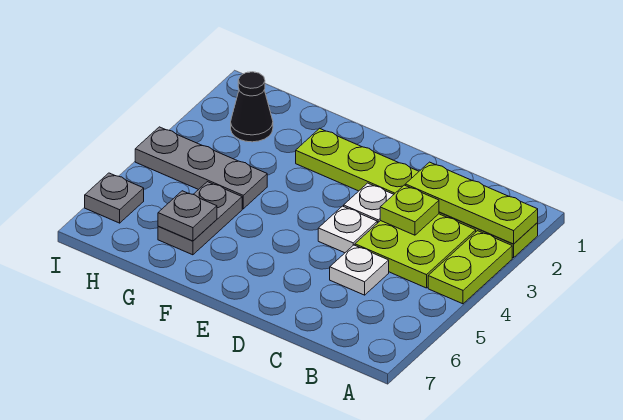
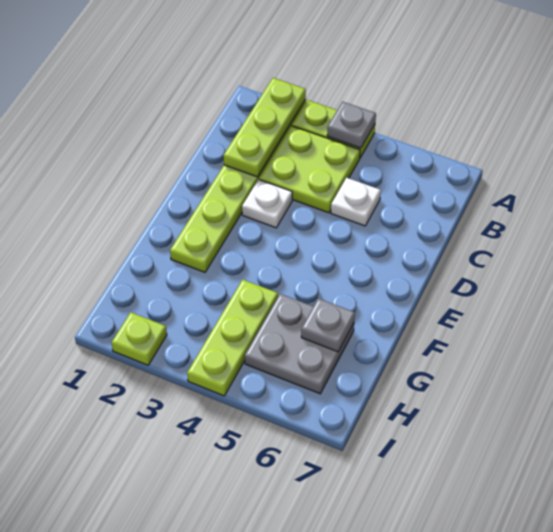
lime plate C3 level 2 -> lime plate I2 level 1
white plate D4 level 1 -> none
grey plate G4:I4 level 1 -> lime plate G4:I4 level 1
grey plate G5:G6 level 1 -> grey plate G5:H6 level 1
black cone H2 level 1 -> none
grey plate I6 level 1 -> grey plate A4 level 2

